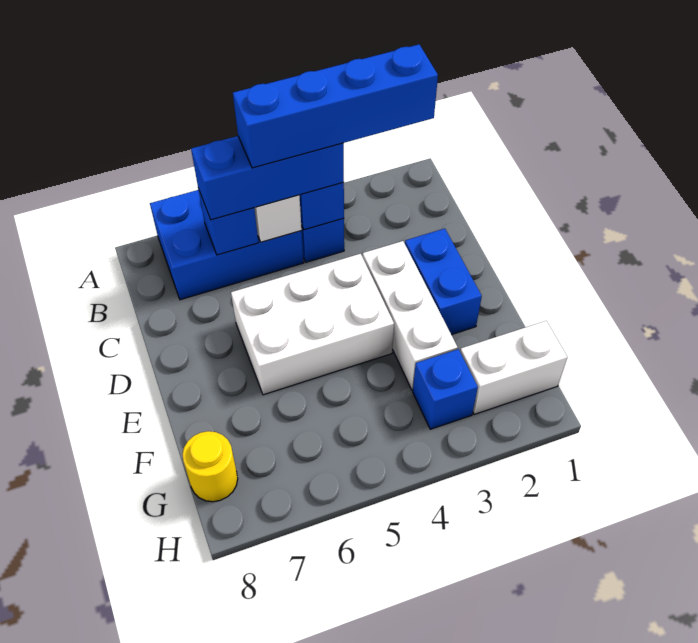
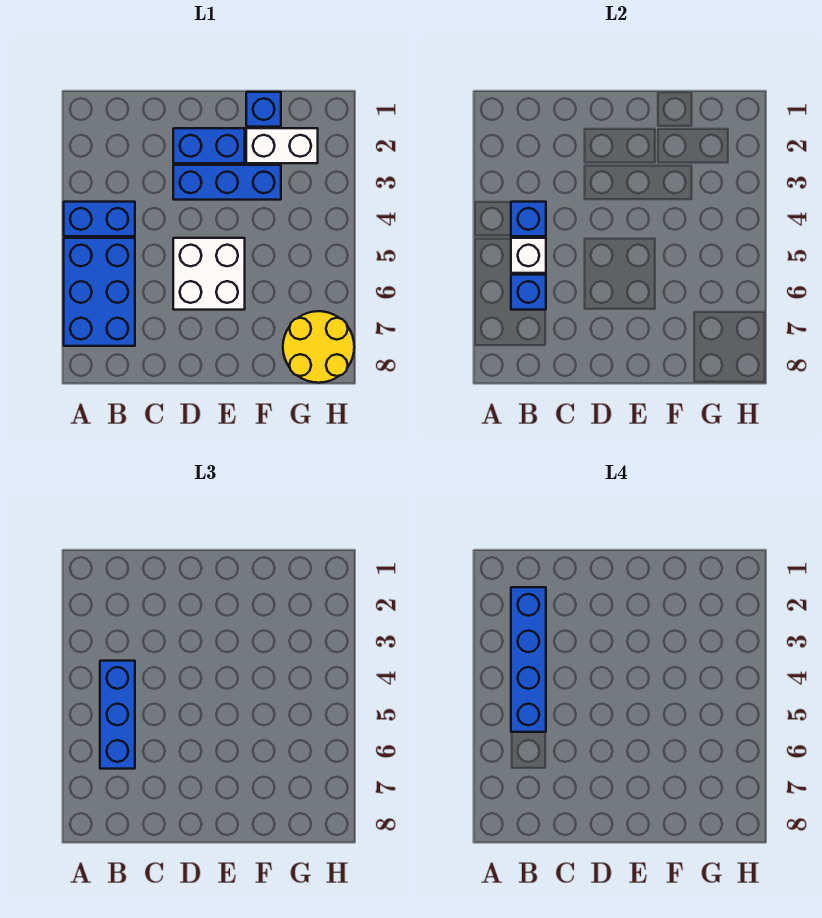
white brick D3:F3 level 1 -> blue brick D3:F3 level 1
white brick D4:E6 level 1 -> white brick D5:E6 level 1
white brick G1:G2 level 1 -> white brick F2:G2 level 1
blue brick G3 level 1 -> blue brick F1 level 1
yellow round brick G8 level 1 -> yellow round brick G7:H8 level 1

